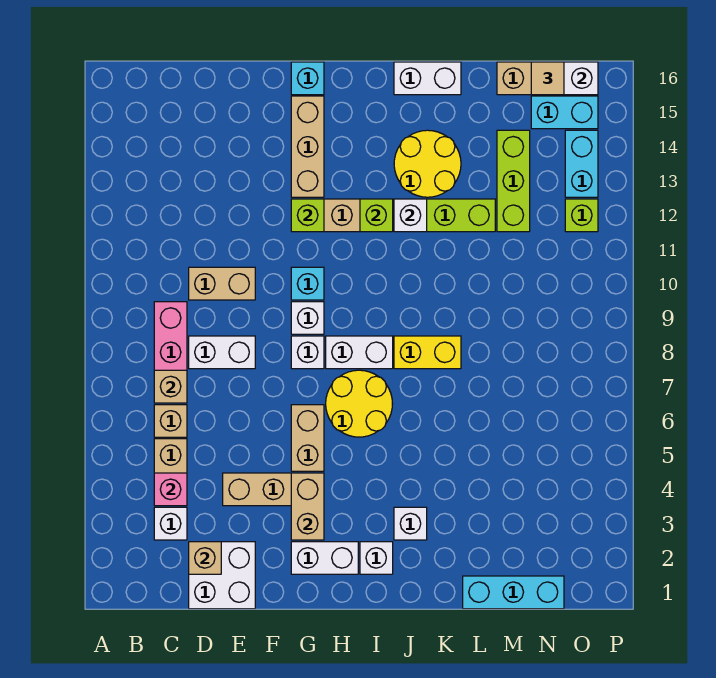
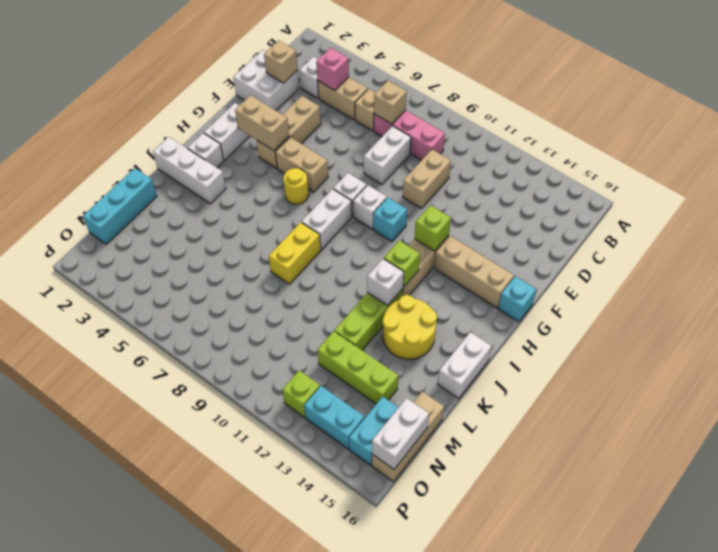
yellow round brick H6:I7 level 1 -> yellow round brick H6 level 1
white brick J3 level 1 -> white brick J1:J3 level 1
tan tile N16 level 3 -> none

